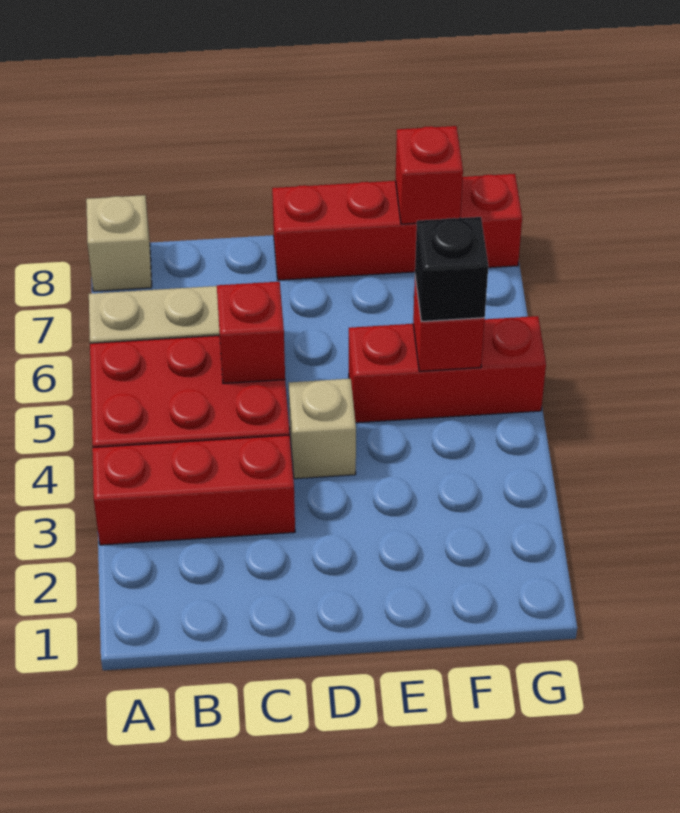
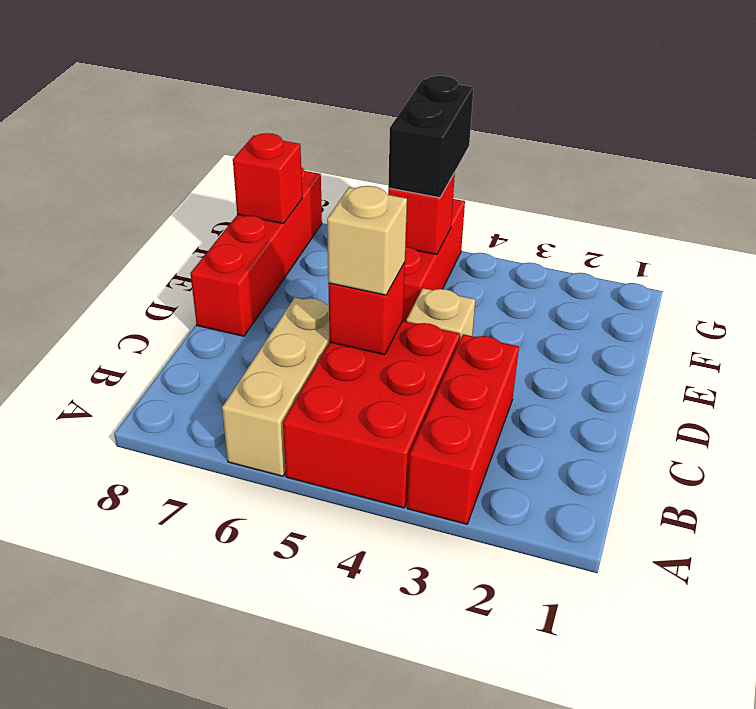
tan brick A8 level 1 -> tan brick C5 level 3
black brick F5 level 3 -> black brick F5:G5 level 3

